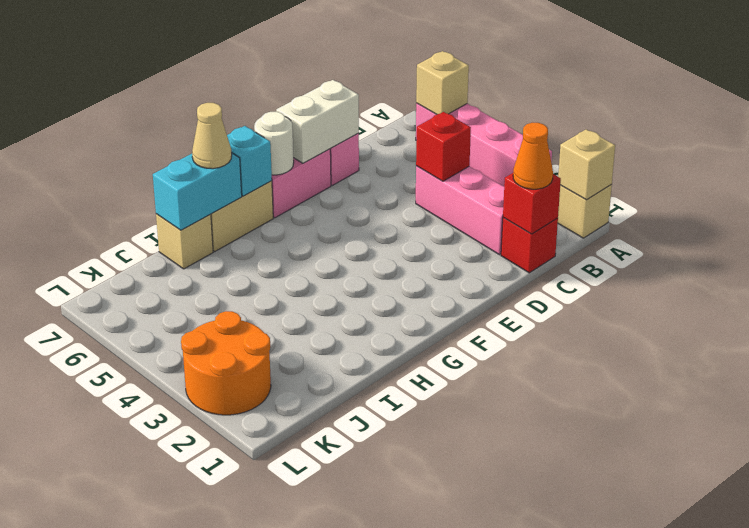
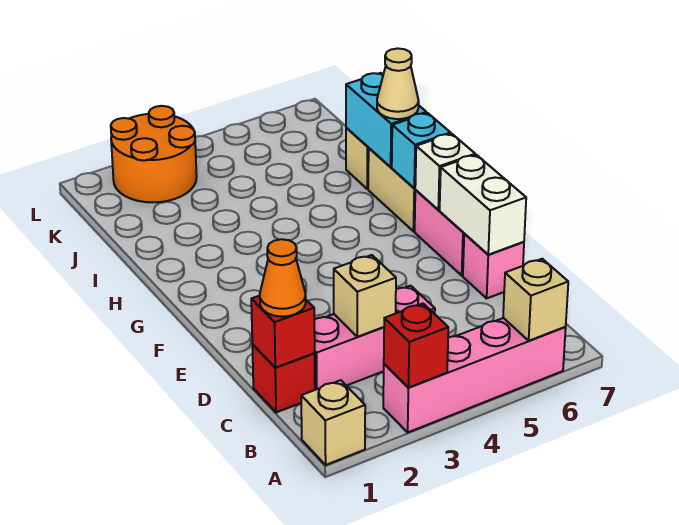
tan brick A1 level 2 -> tan brick C3 level 2
red brick C4 level 2 -> red brick A3 level 2
white round brick F7 level 2 -> white brick F7 level 2

